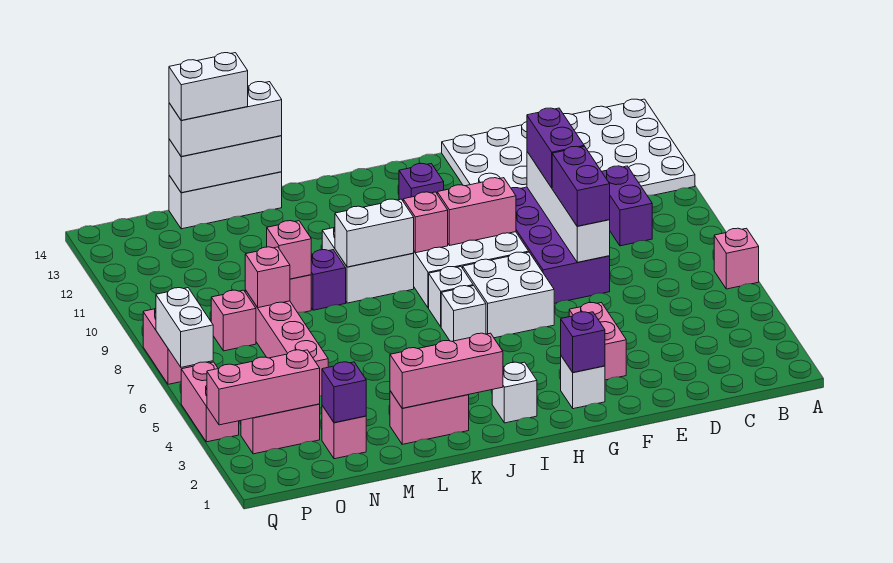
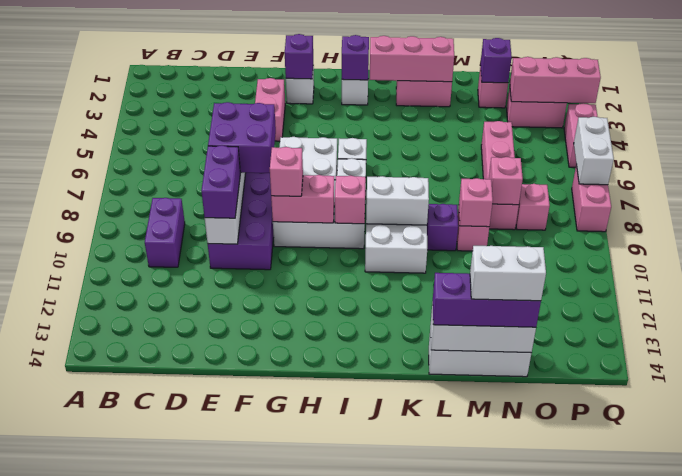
pink brick A6 level 1 -> pink brick G9 level 3
white plate A11:F14 level 1 -> none
purple brick E7:E8 level 3 -> purple brick E7:F8 level 3
purple brick H12 level 1 -> purple brick I2 level 2
white brick L14:N14 level 3 -> purple brick L14:N14 level 3

